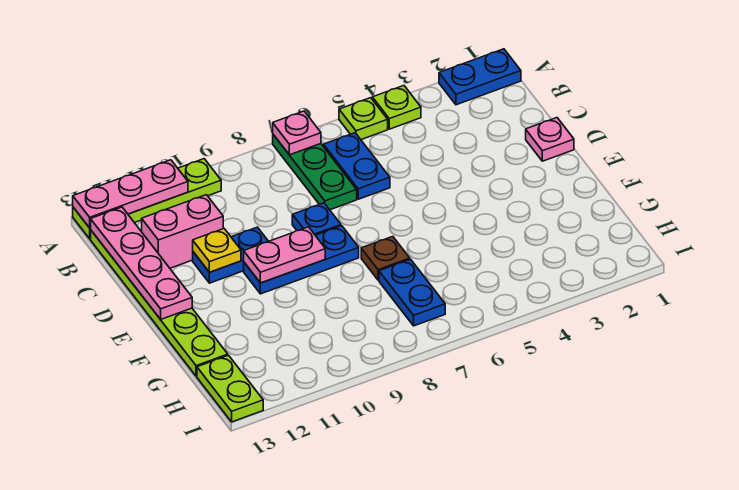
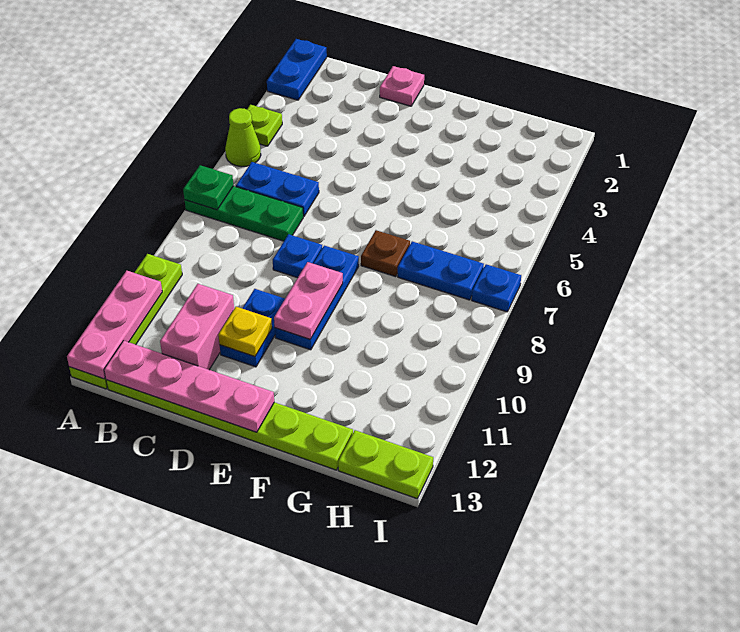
lime plate A5 level 1 -> lime cone A5 level 1
pink plate A7 level 2 -> green plate A7 level 2
none -> blue plate I7 level 1

